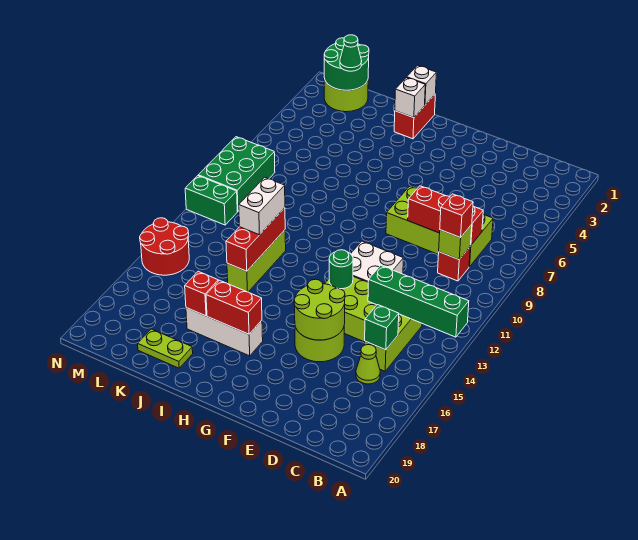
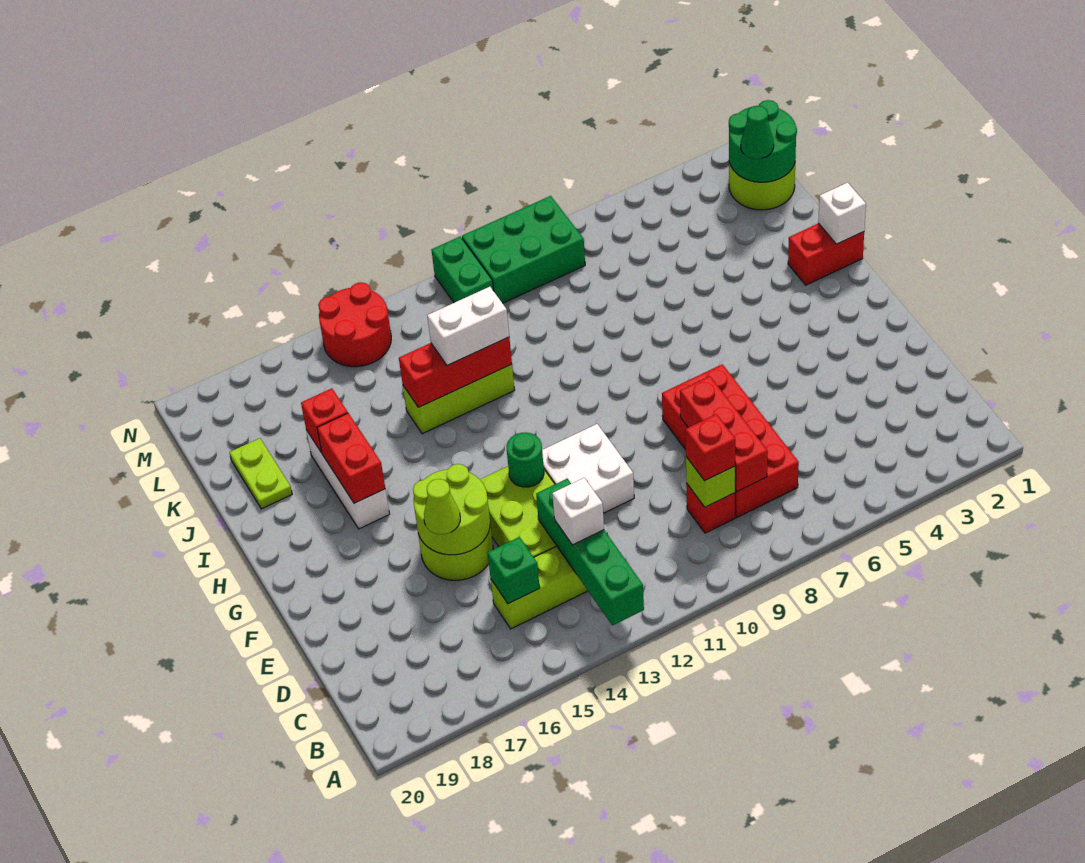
lime brick C7:F8 level 1 -> red brick C7:F8 level 1
lime cone C16 level 1 -> lime cone E16 level 3
white brick I2 level 2 -> white brick C13 level 3

